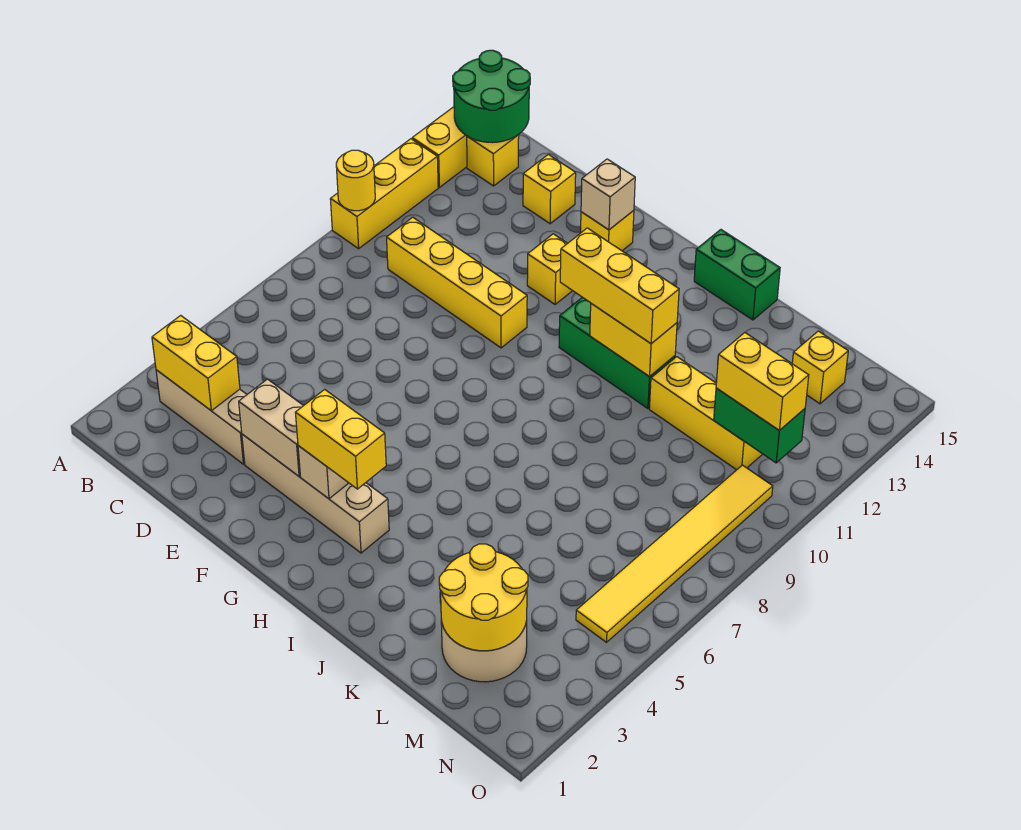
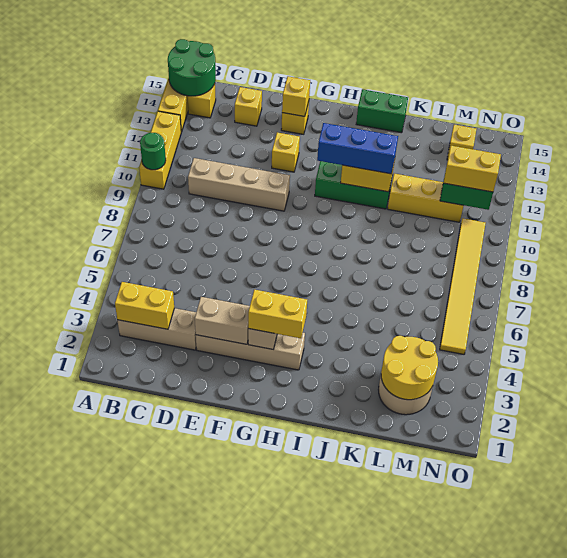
yellow round brick A10 level 2 -> green round brick A10 level 2
yellow brick C10:F10 level 1 -> tan brick C10:F10 level 1
tan brick F14 level 2 -> yellow brick F14 level 2
yellow brick H11:J11 level 3 -> blue brick H11:J11 level 3

